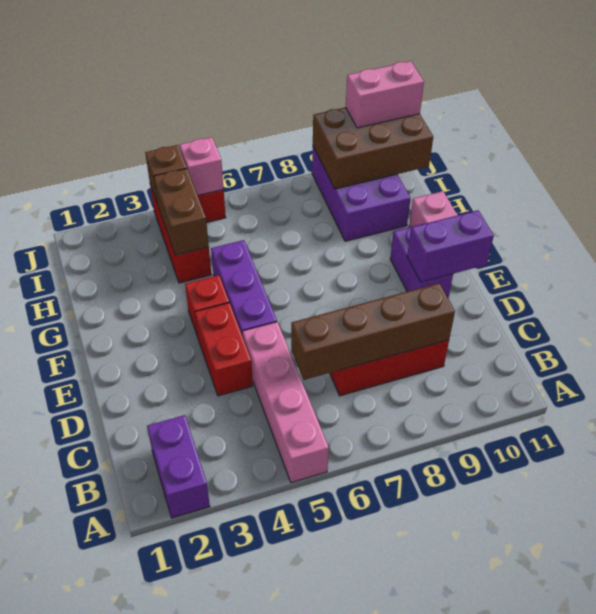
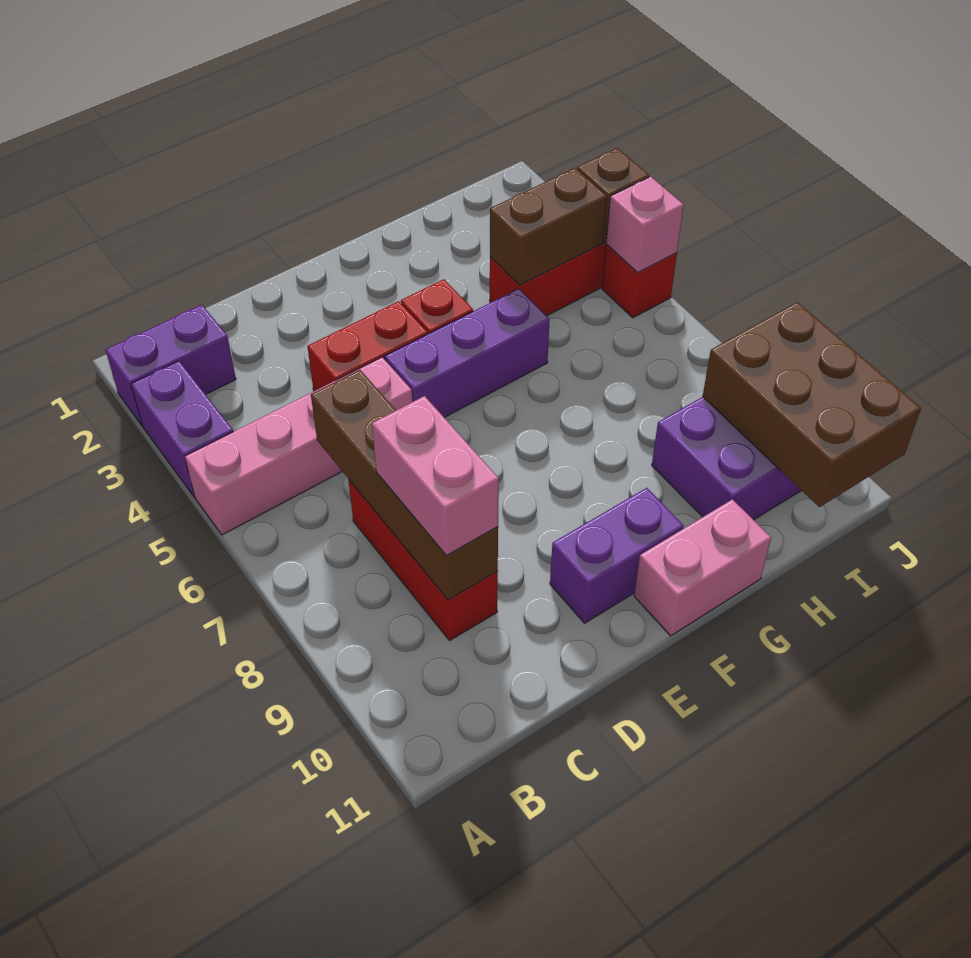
purple brick E10:E11 level 2 -> purple brick A3:A4 level 1
pink brick J10:J11 level 3 -> pink brick C8:C9 level 3

